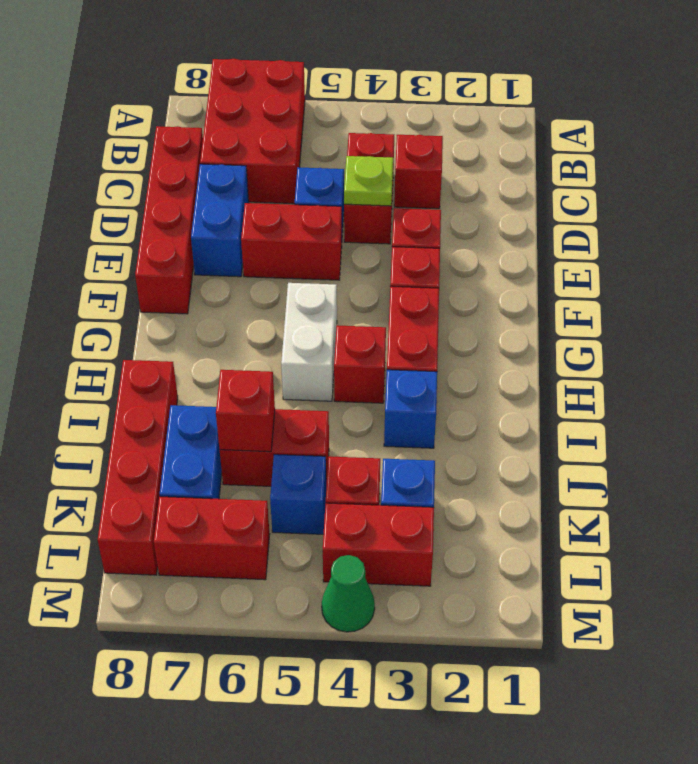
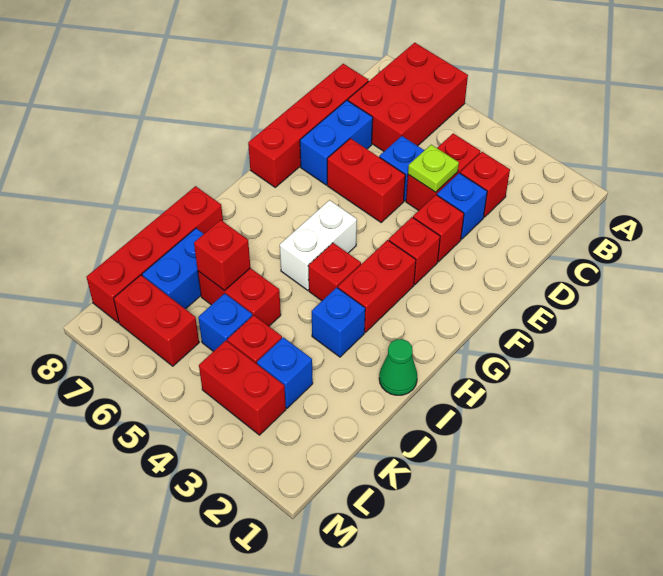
none -> blue brick D3 level 1
green cone M4 level 1 -> green cone I1 level 1

